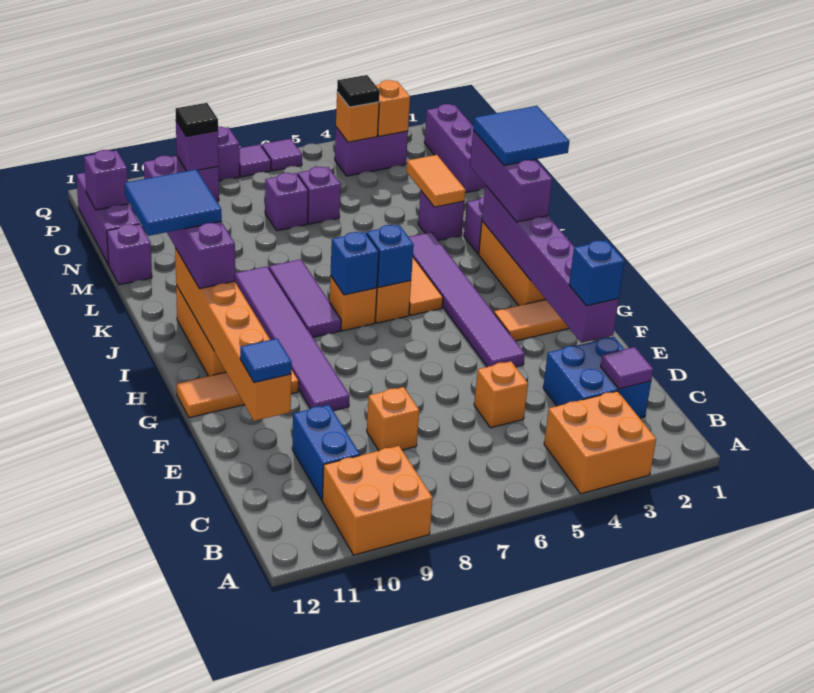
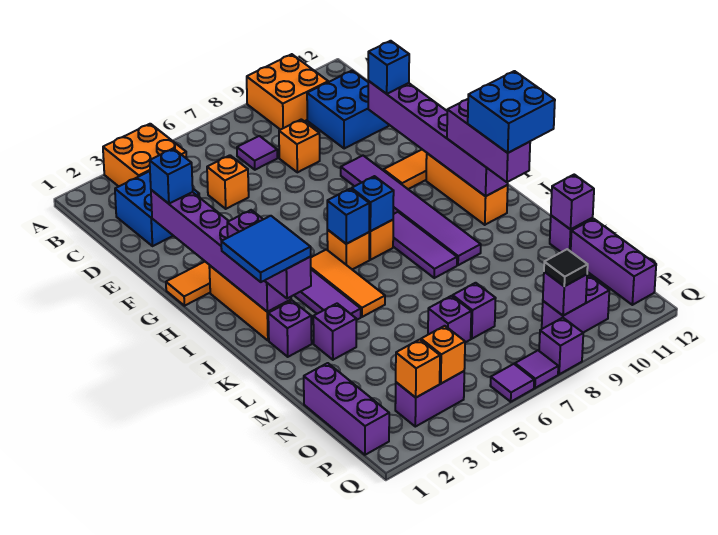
purple tile C2 level 2 -> purple tile C7 level 1
blue brick C10:D10 level 1 -> blue brick C10:D11 level 1
orange brick E11:J11 level 2 -> purple brick E11:J11 level 2
blue tile E11 level 3 -> blue brick E11 level 3
blue tile J11:K12 level 4 -> blue brick J11:K12 level 4
orange tile L3:M3 level 2 -> none
purple brick O12 level 2 -> purple brick M12 level 2
black tile P4 level 3 -> none

